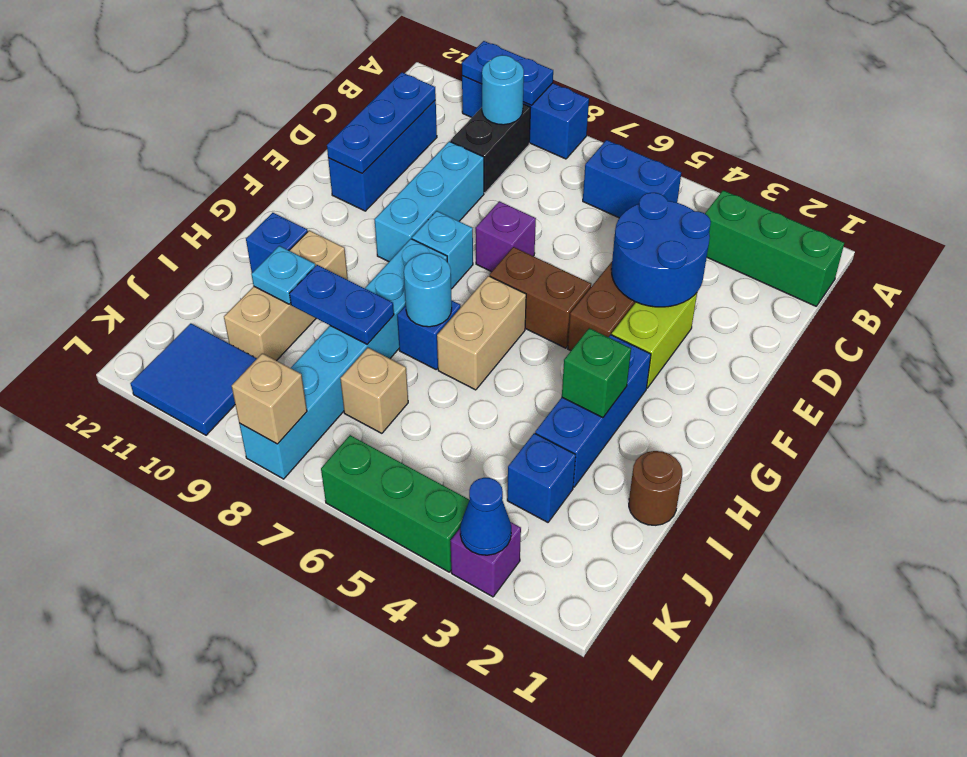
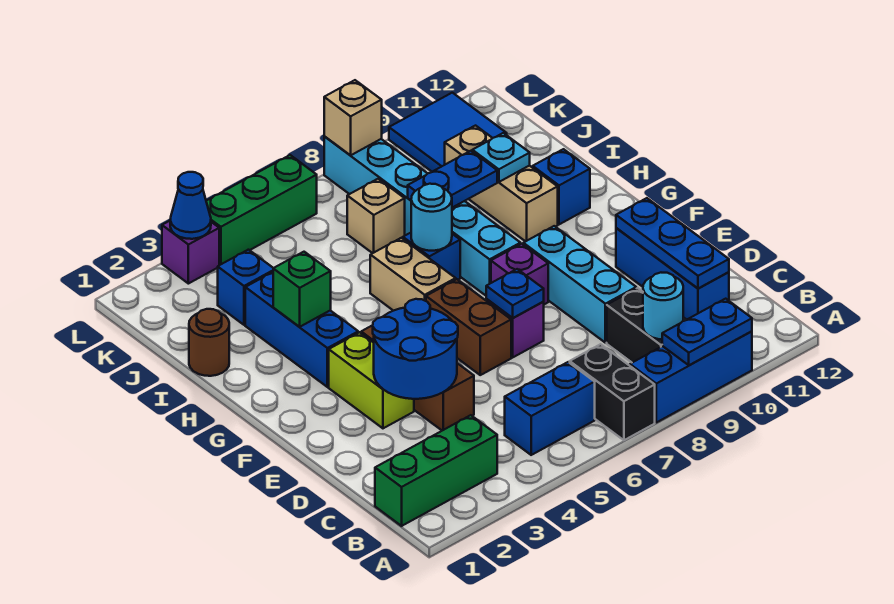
none -> black brick A7:B7 level 1
none -> blue plate E7 level 2
brown brick F5:F6 level 1 -> brown brick E6:F6 level 1
cyan brick F8 level 1 -> purple brick F8 level 1

